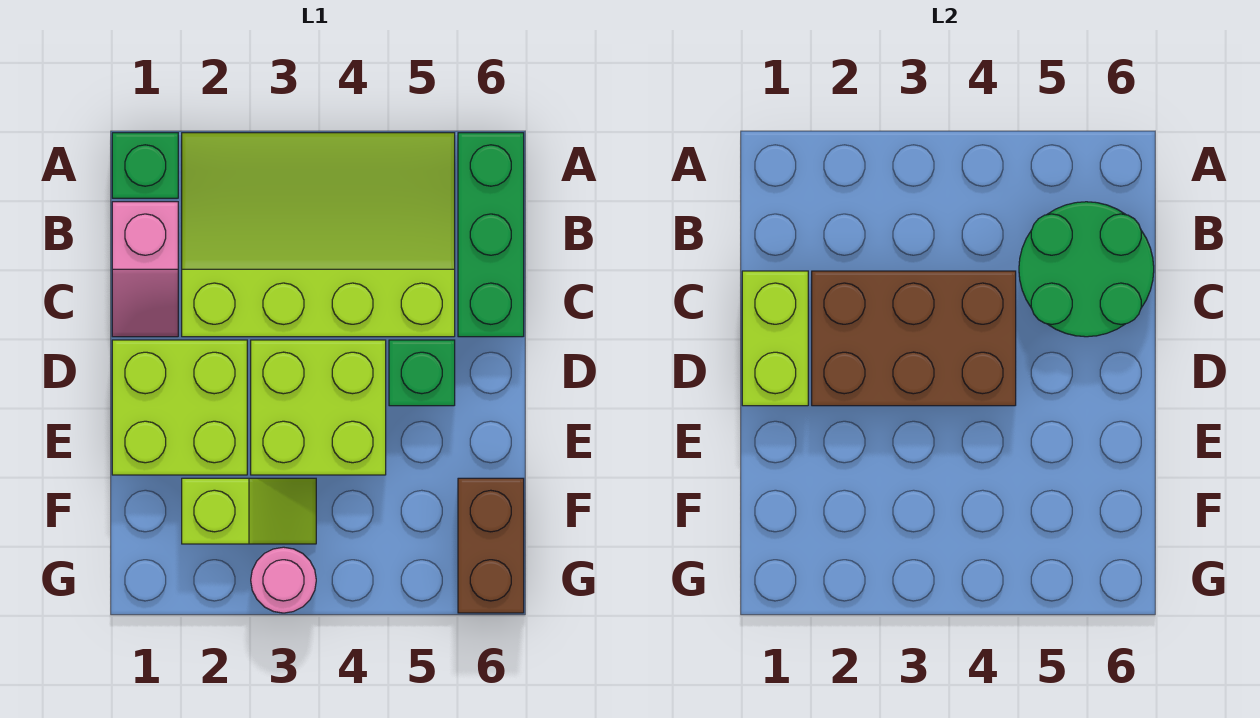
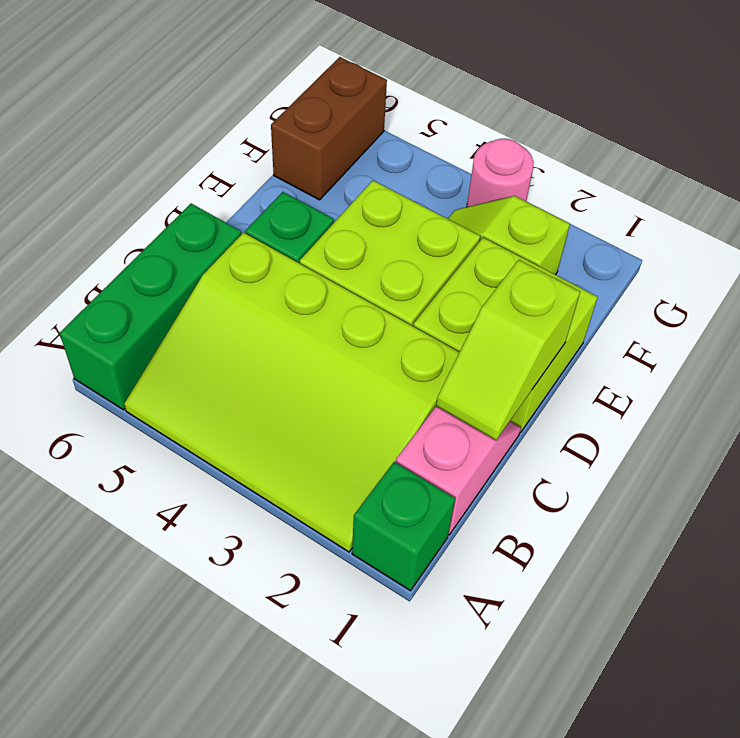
green round brick B5:C6 level 2 -> none
lime brick C1:D1 level 2 -> lime slope C1:D1 level 2 top D
brown brick C2:D4 level 2 -> none

